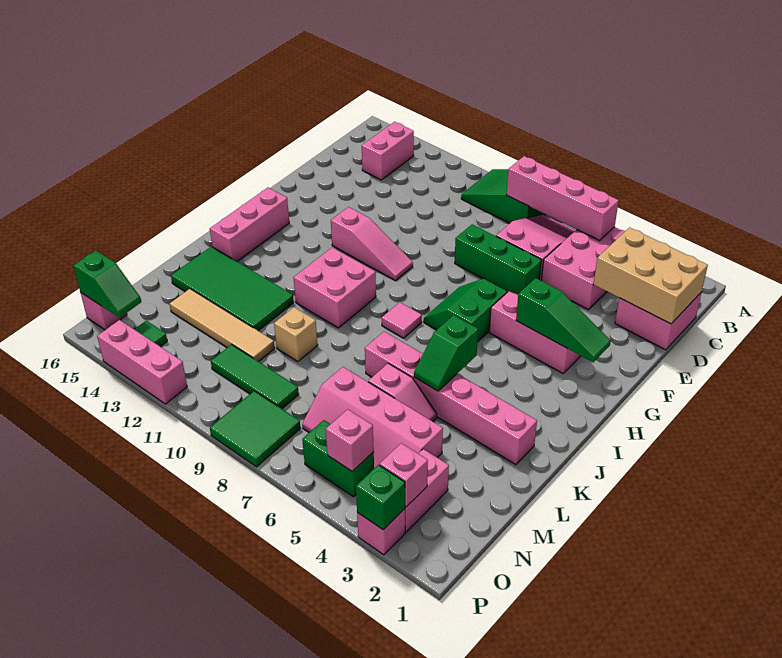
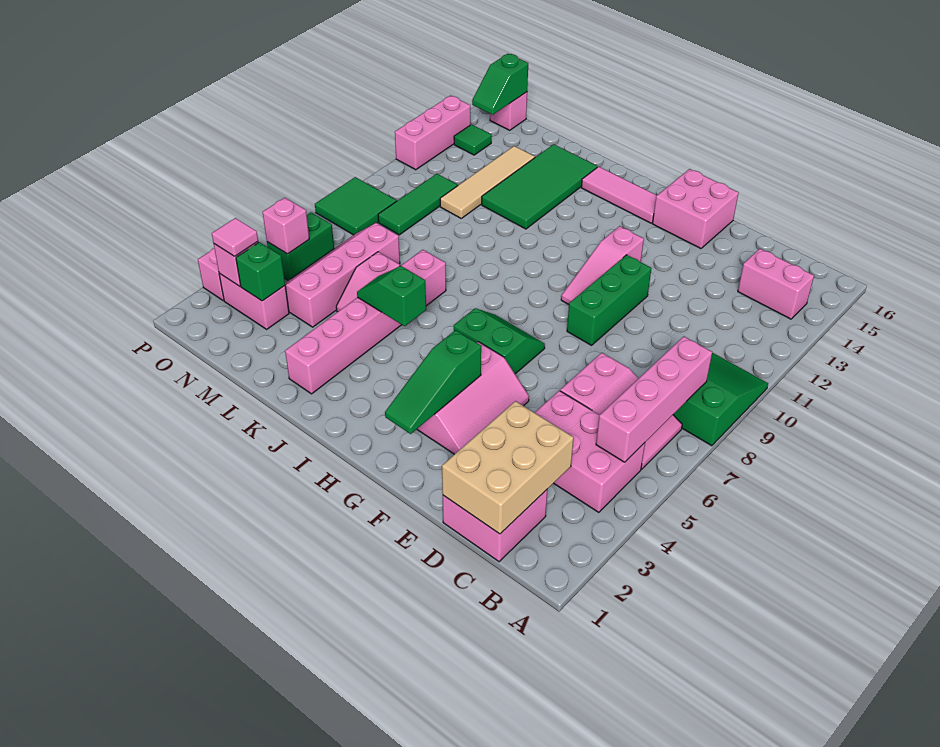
green brick E6:E8 level 1 -> green brick F9:F11 level 1
pink brick H15:J15 level 1 -> pink tile H15:J15 level 1
pink tile I8 level 1 -> pink tile O3 level 3
pink brick I10:J11 level 1 -> pink brick F15:G16 level 1
tan brick L10 level 1 -> none
green brick P3 level 2 -> green brick N3 level 2

